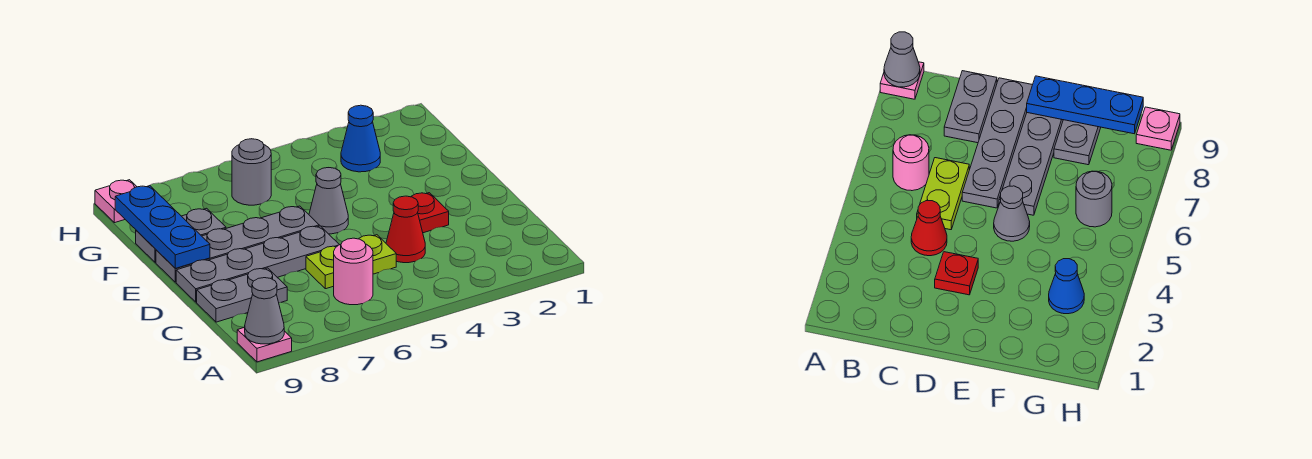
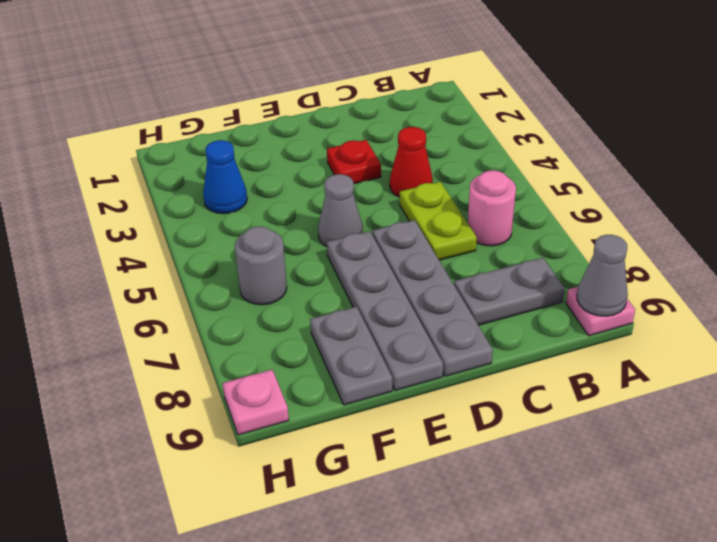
grey plate C8:C9 level 1 -> grey plate B8:C8 level 1
blue plate E9:G9 level 2 -> none

